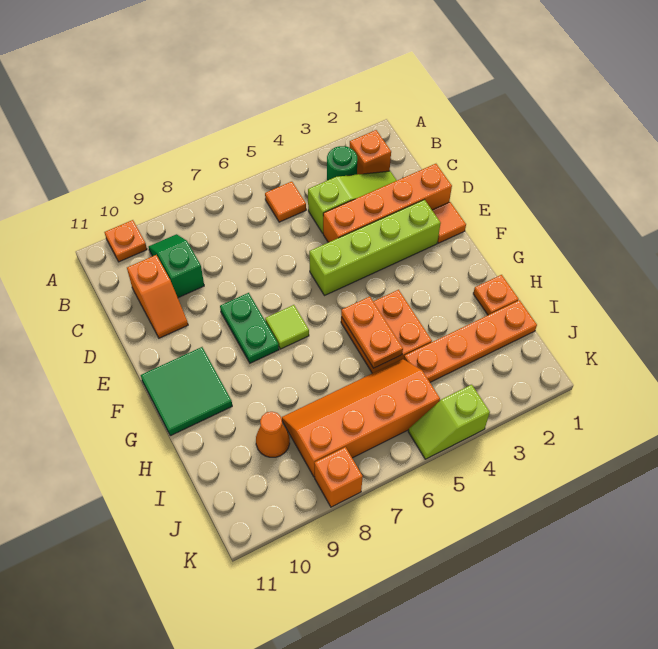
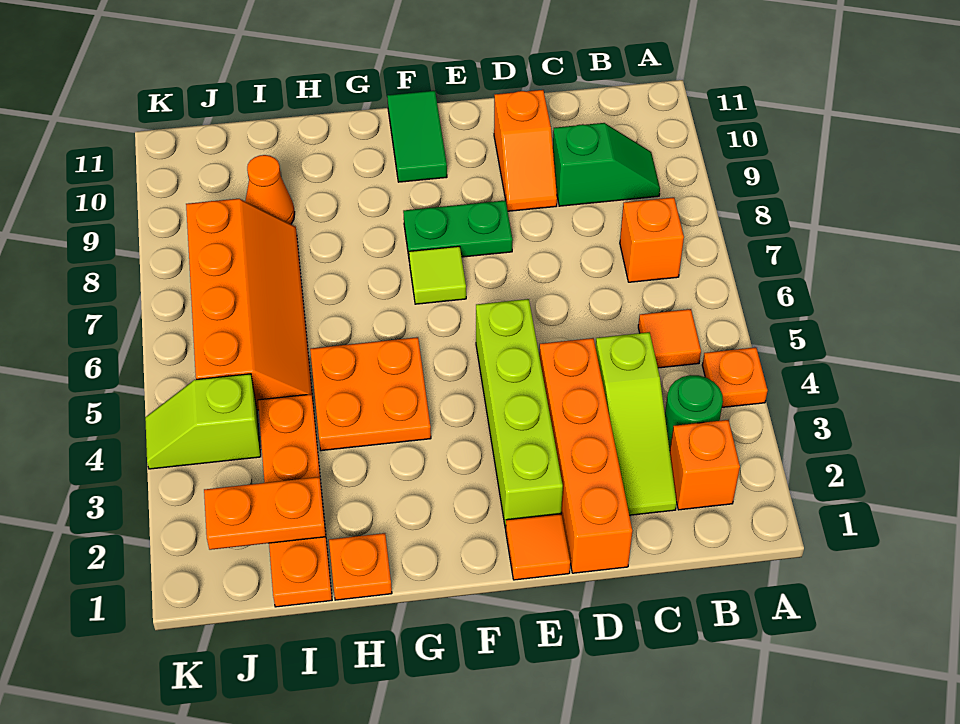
orange plate A10 level 1 -> orange plate A4 level 1
orange slope C10:D10 level 1 top C -> orange slope D9:D10 level 1 top 10
green tile F10:G11 level 1 -> green tile F10:F11 level 1
orange plate G5:H5 level 2 -> orange plate I2:J2 level 2
lime slope K4:K5 level 1 top 4 -> lime slope J4:K4 level 1 top J
orange brick K8 level 1 -> orange brick B7 level 1

